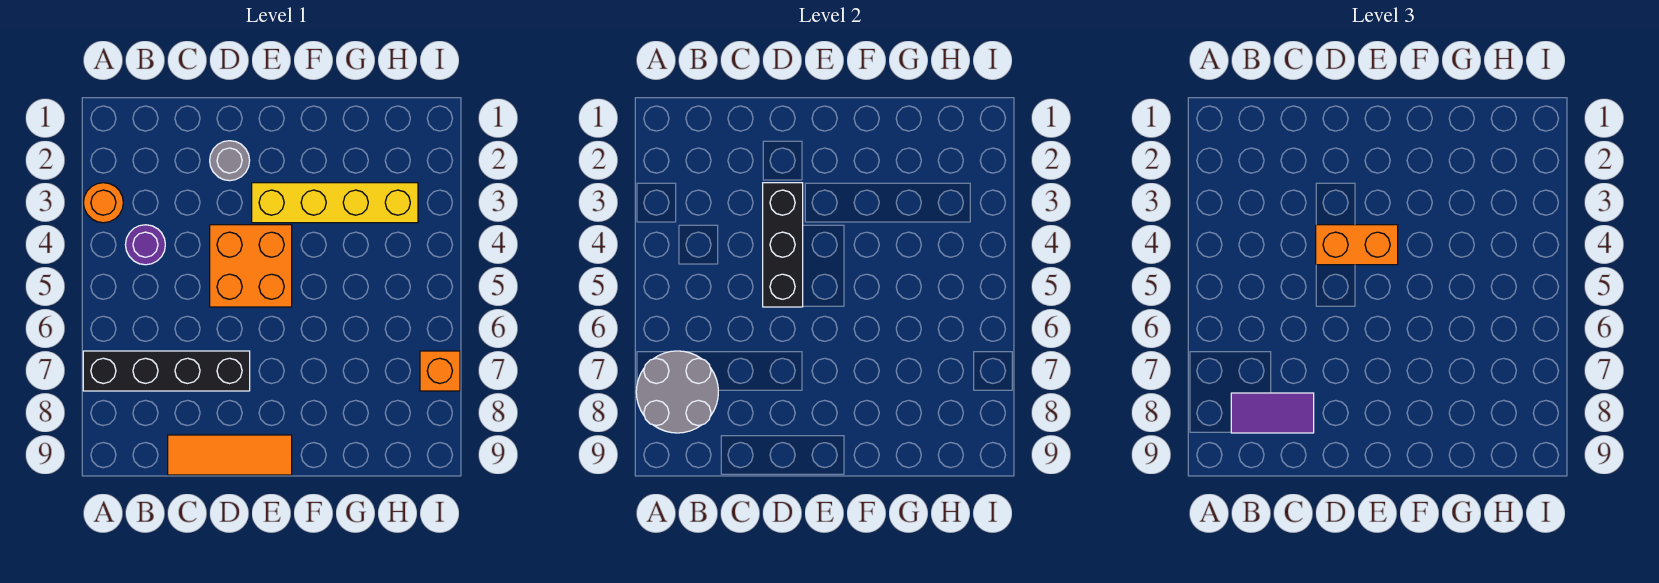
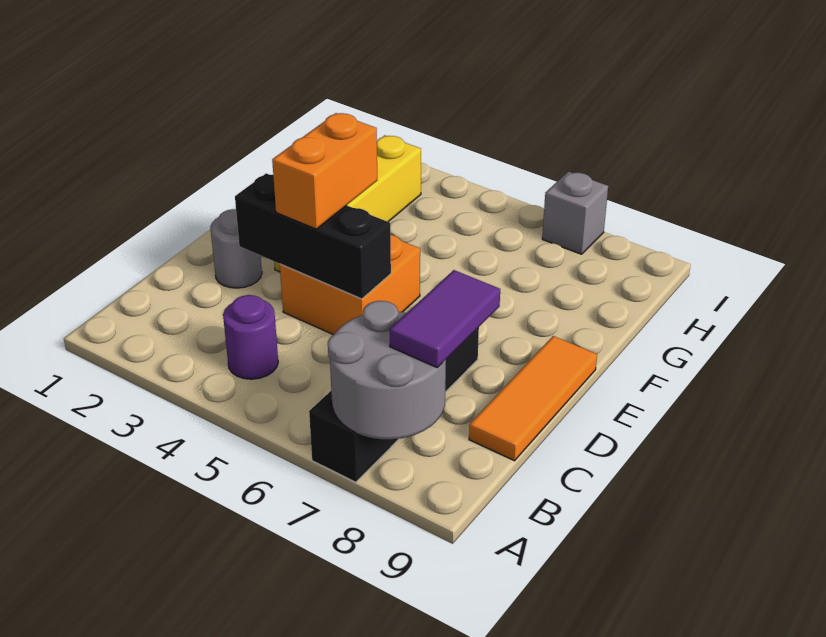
orange round brick A3 level 1 -> none
orange brick I7 level 1 -> grey brick I7 level 1

